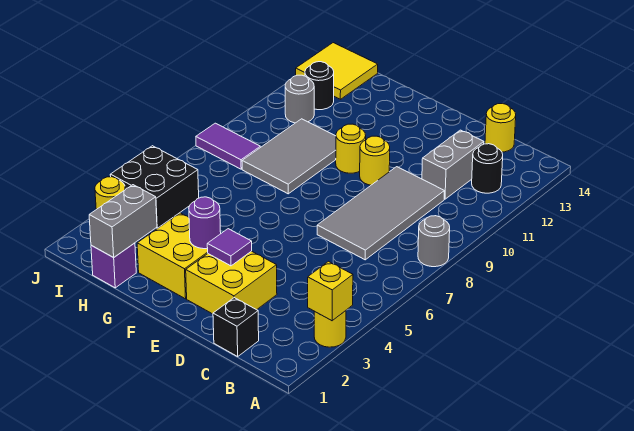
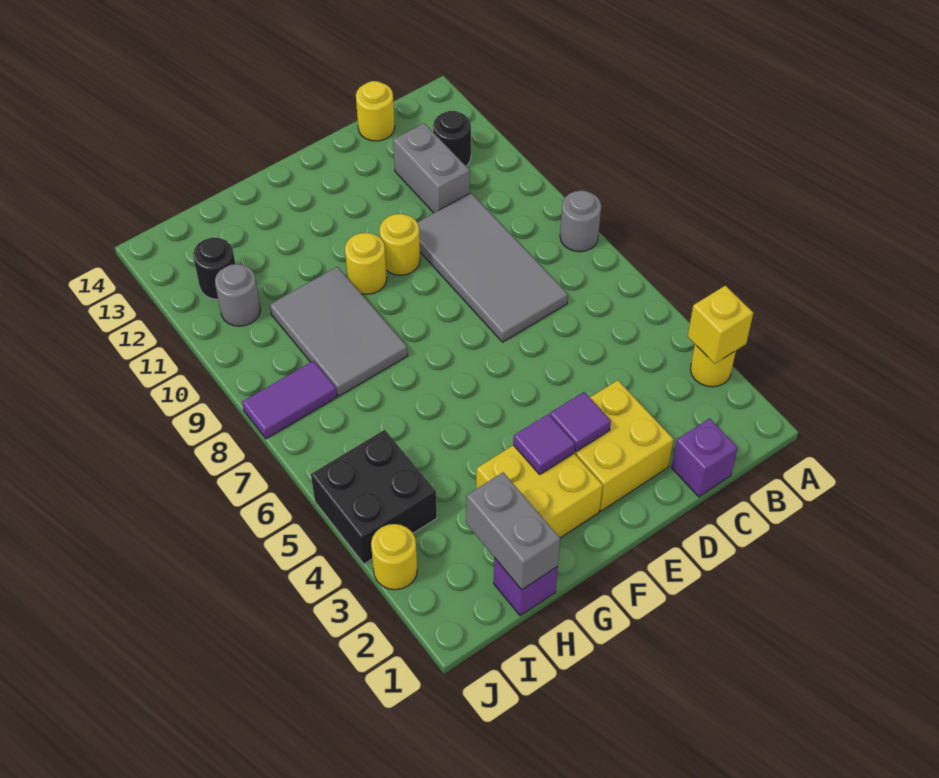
black brick C1 level 1 -> purple brick C1 level 1
purple round brick F3 level 2 -> purple tile F3 level 2
yellow tile I13:J14 level 1 -> none

